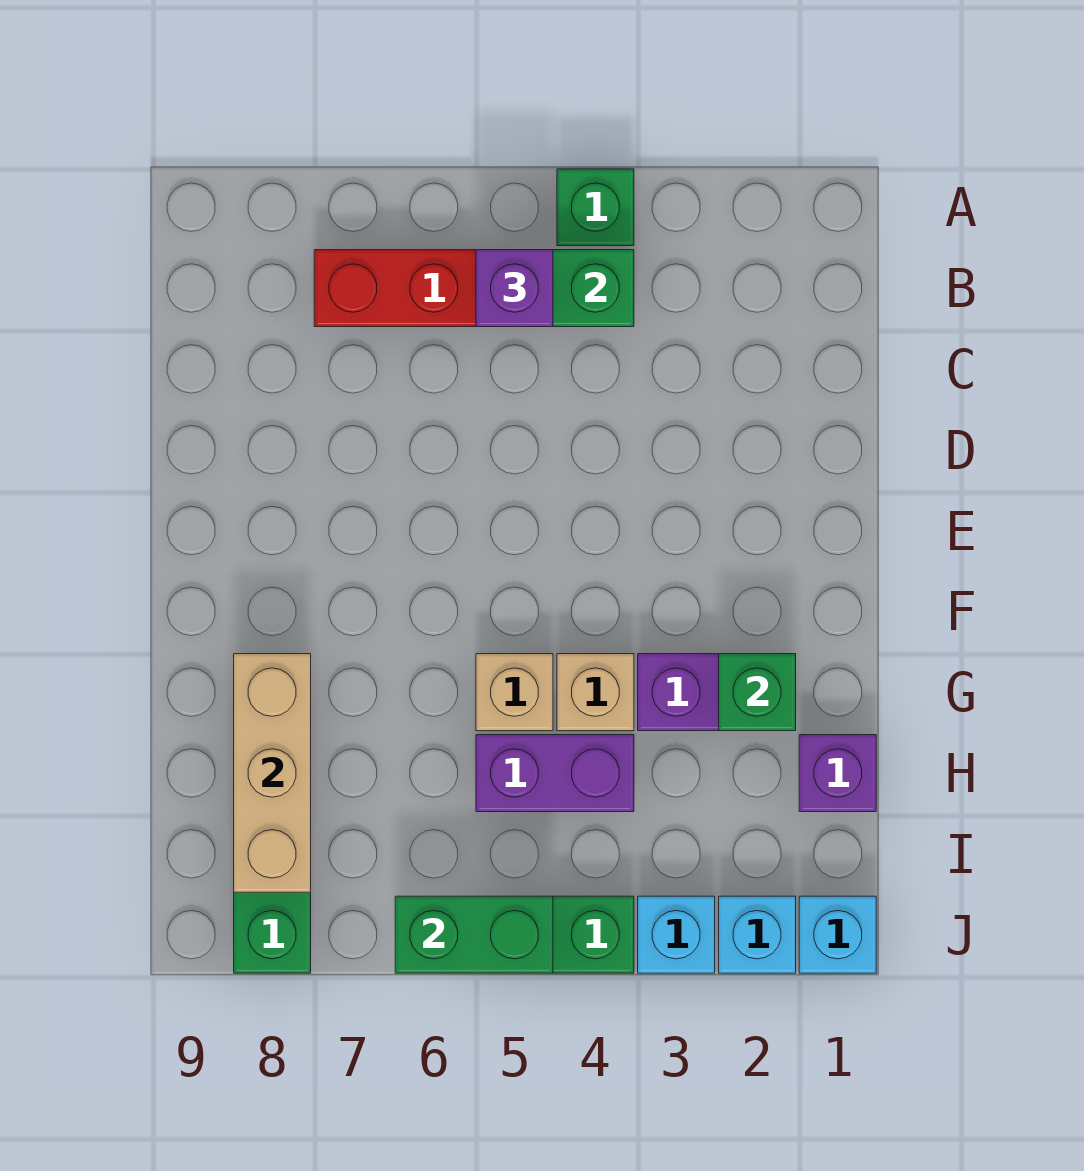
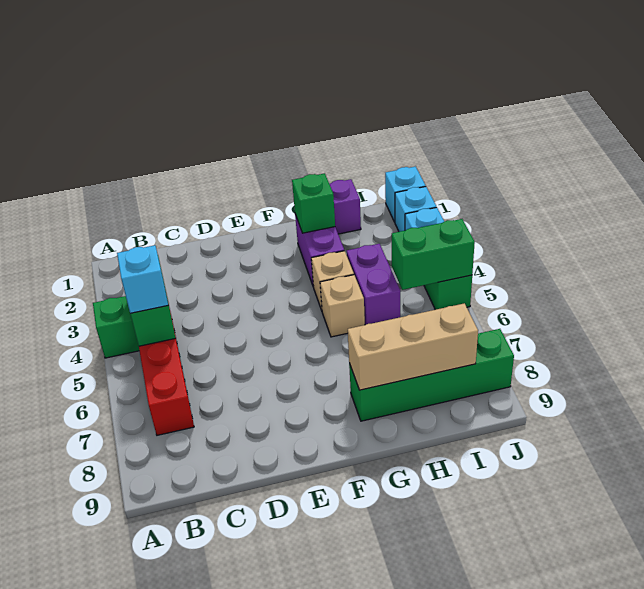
purple brick B5 level 3 -> cyan brick B5 level 3
green brick J5:J6 level 2 -> green brick I5:J5 level 2

